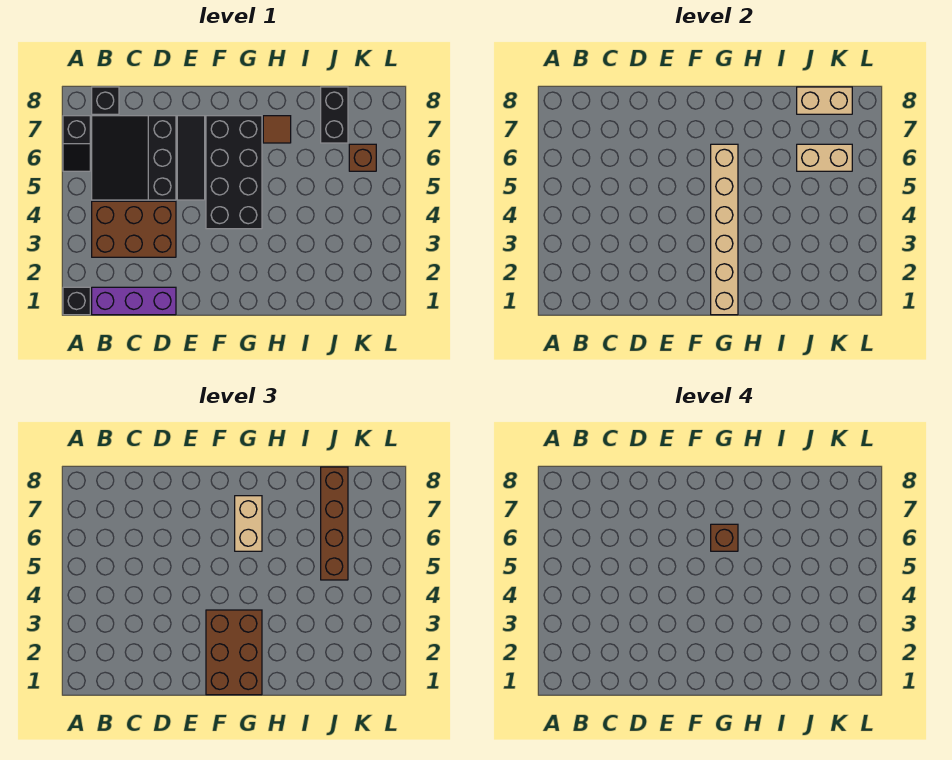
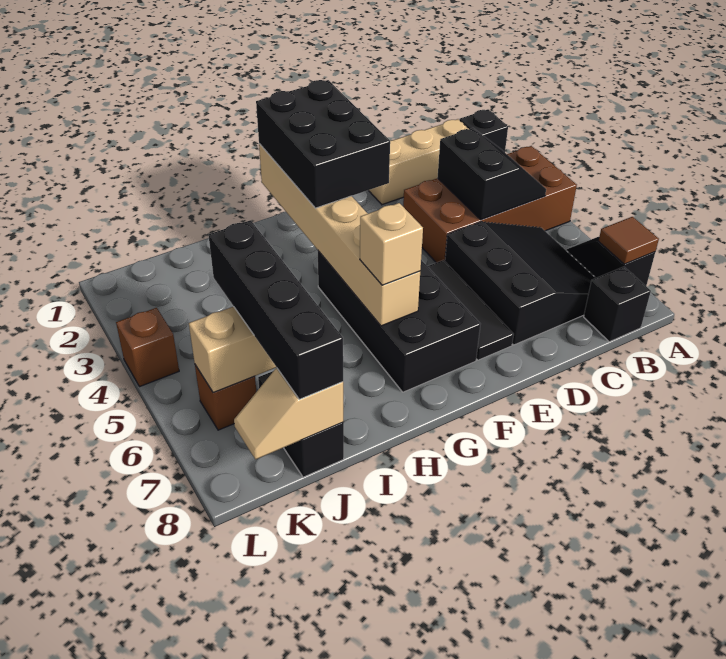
purple brick B1:D1 level 1 -> tan brick B1:D1 level 1
brown brick B3:D4 level 1 -> brown brick A3:D4 level 1
none -> black slope B3:C4 level 2 top C
brown brick F1:G3 level 3 -> black brick F1:G3 level 3
tan brick G6:G7 level 3 -> tan brick G6 level 3
brown brick G6 level 4 -> brown brick L4 level 1
brown tile H7 level 1 -> brown tile A7 level 2
brown brick J5:J8 level 3 -> black brick J5:J8 level 3
tan brick J8:K8 level 2 -> tan slope J8:K8 level 2 top J

